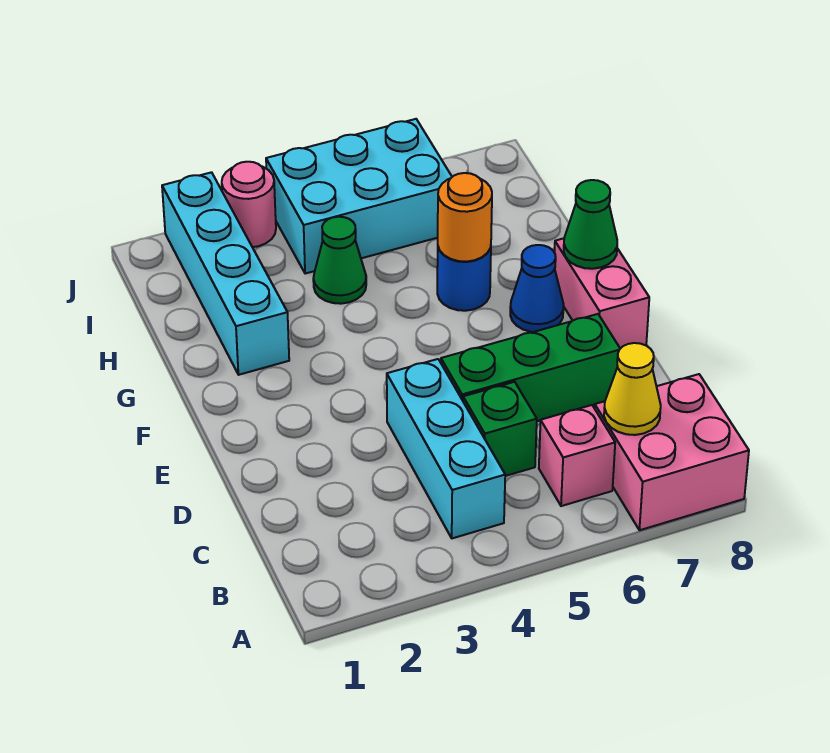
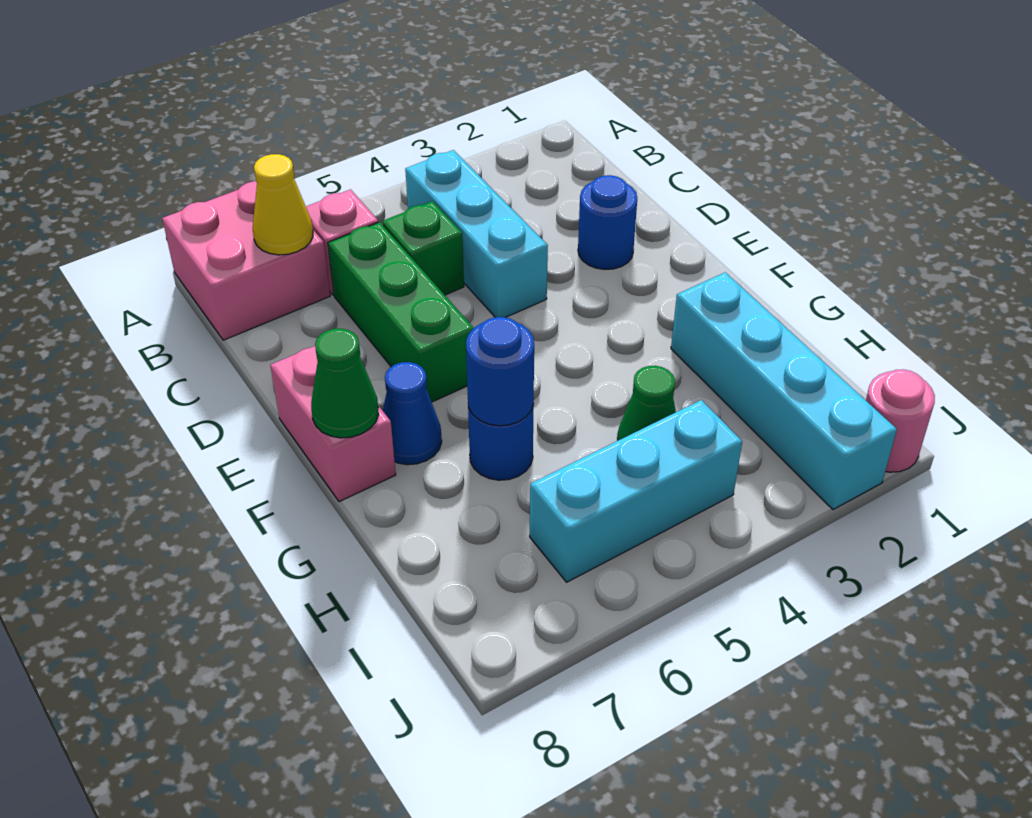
none -> blue round brick D2 level 1
green brick D5:D7 level 1 -> green brick C6:E6 level 1
orange round brick G6 level 2 -> blue round brick G6 level 2
cyan brick I4:J6 level 1 -> cyan brick I4:I6 level 1
pink round brick J3 level 1 -> pink round brick J1 level 1

